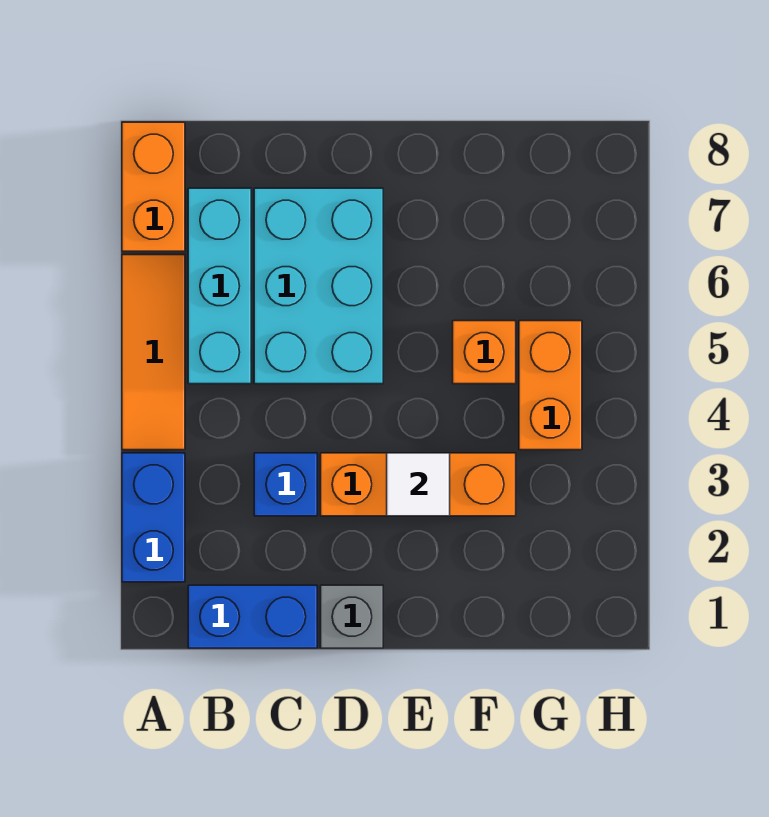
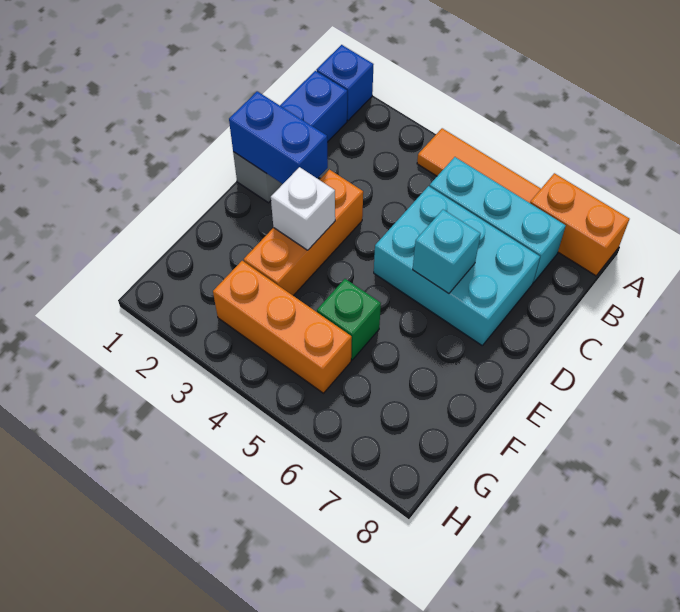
blue brick A2:A3 level 1 -> blue brick D1:D2 level 2
blue brick C3 level 1 -> blue brick A1 level 1
none -> cyan brick D6 level 2
white tile E3 level 2 -> white brick E3 level 2
orange brick F5 level 1 -> green brick F5 level 1
orange brick G4:G5 level 1 -> orange brick G3:G5 level 1

